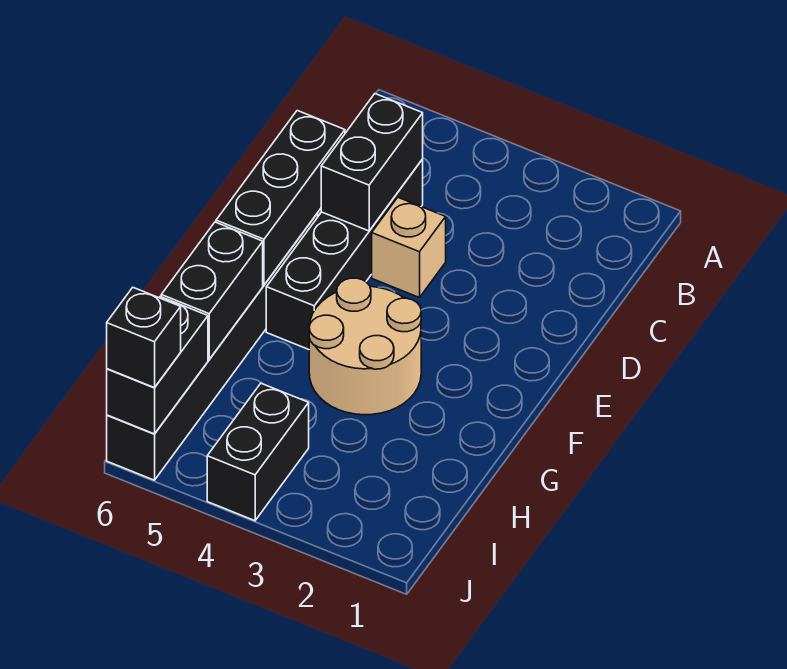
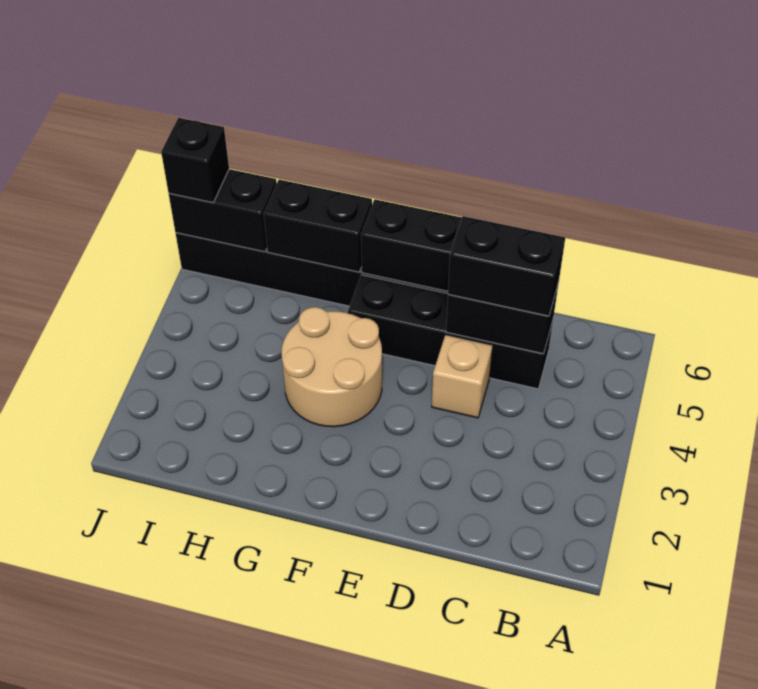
black brick I4:J4 level 1 -> black brick C5:D5 level 3

